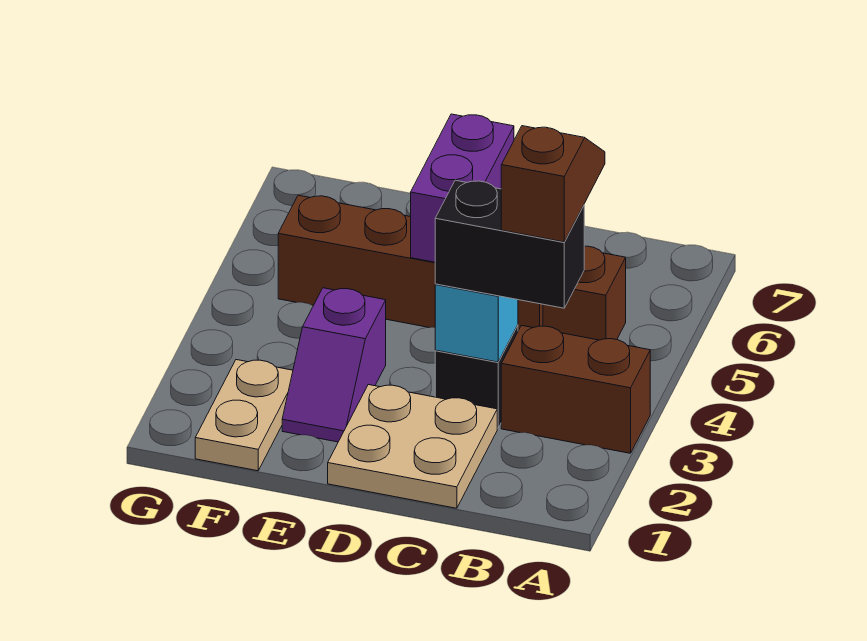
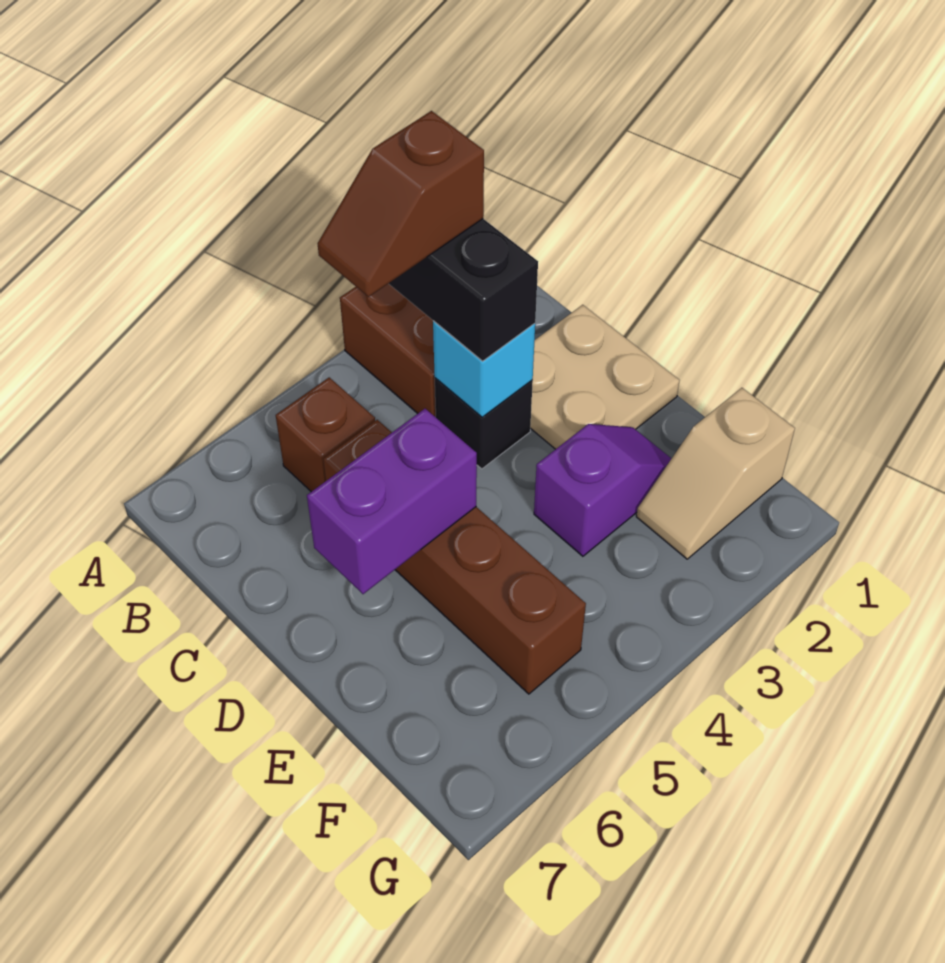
tan plate F1:F2 level 1 -> tan slope F1:F2 level 1 top 1

